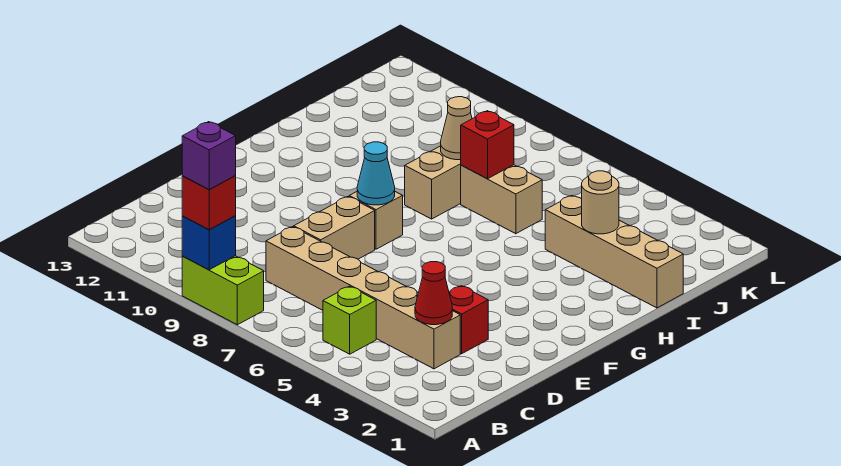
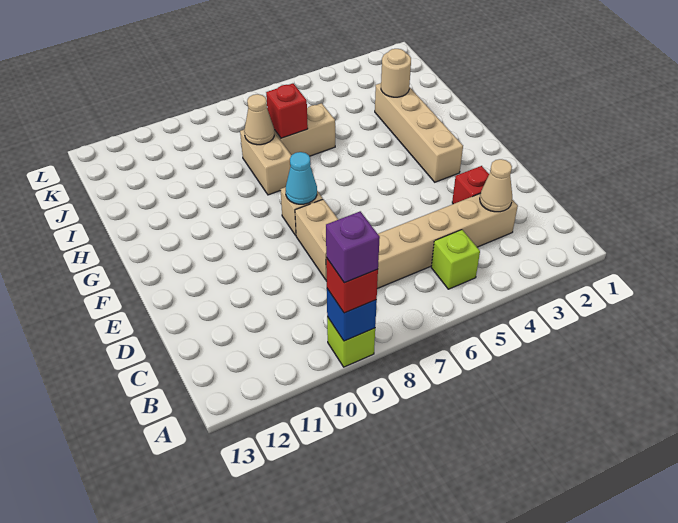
lime brick A8:A9 level 1 -> lime brick A9 level 1
red cone C3 level 2 -> tan cone C3 level 2
tan brick I1:I4 level 1 -> tan brick F3:I3 level 1

